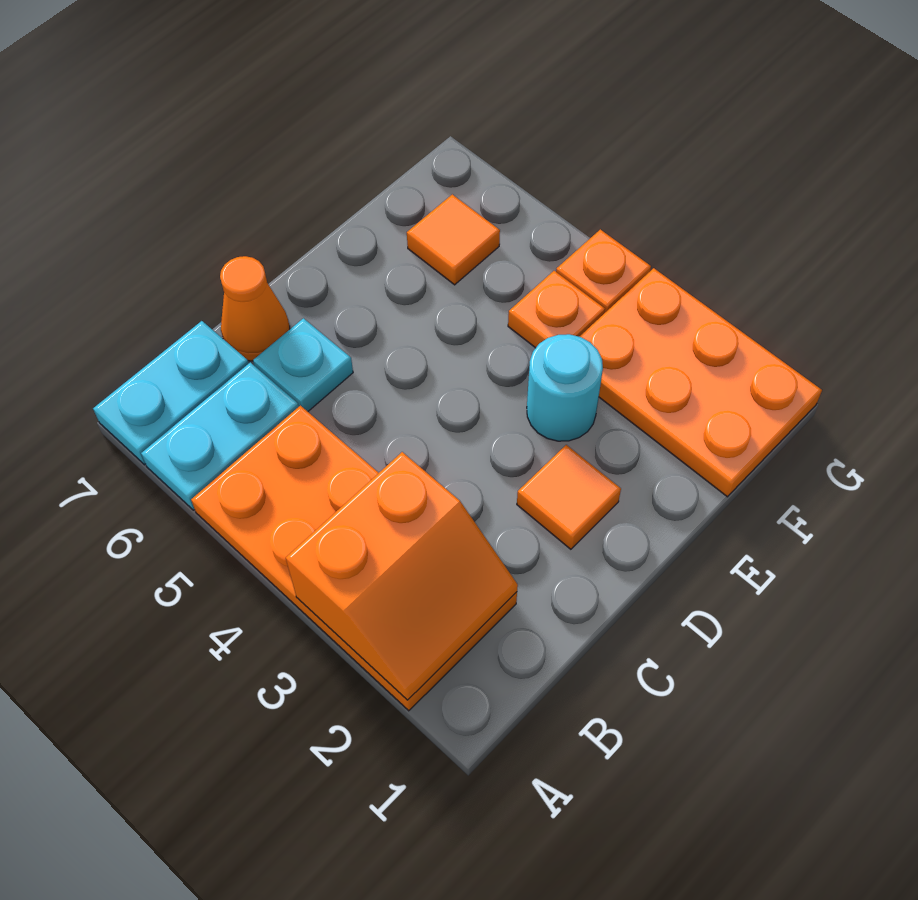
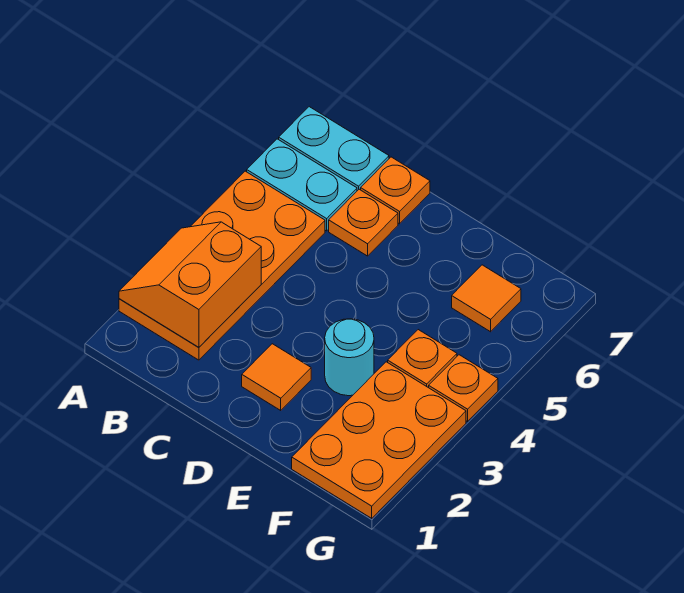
orange slope A2:B3 level 2 top 3 -> orange slope A2:B3 level 2 top B
cyan plate C6 level 1 -> orange plate C6 level 1
orange cone C7 level 1 -> orange plate C7 level 1

